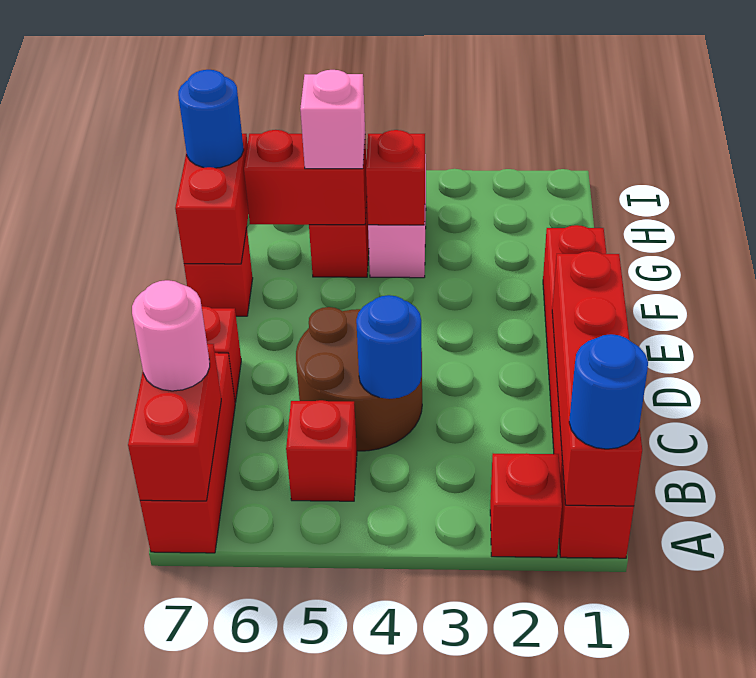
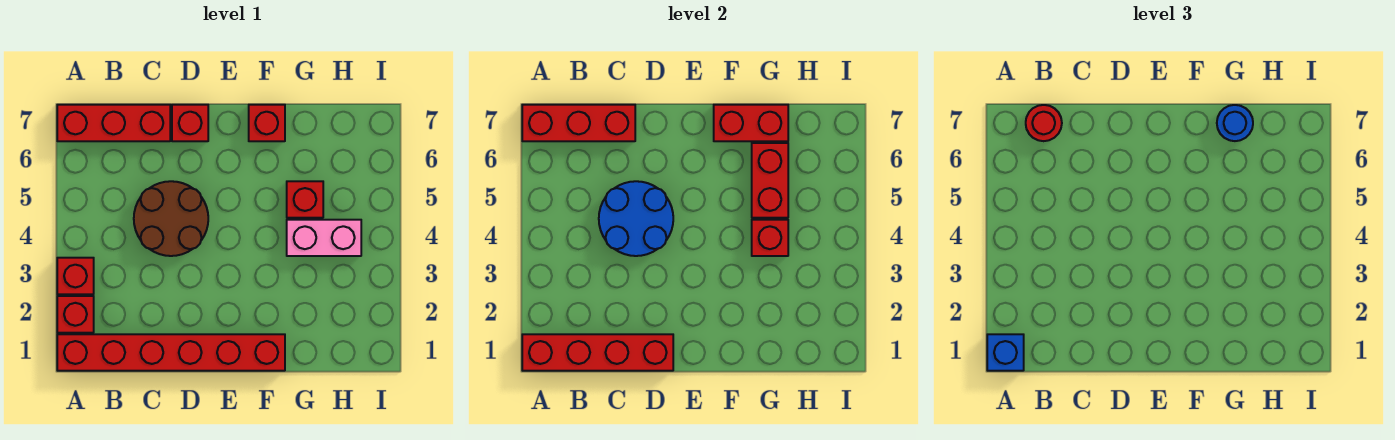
blue round brick A1 level 3 -> blue brick A1 level 3
red brick A7:B7 level 2 -> red brick A7:C7 level 2
red brick B5 level 1 -> red brick A3 level 1
pink round brick B7 level 3 -> red round brick B7 level 3
blue round brick C4 level 2 -> blue round brick C4:D5 level 2
pink brick G5 level 3 -> none

